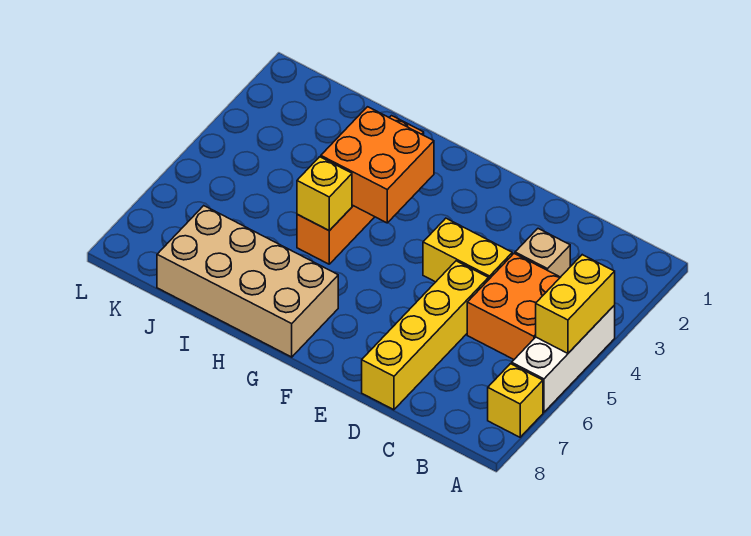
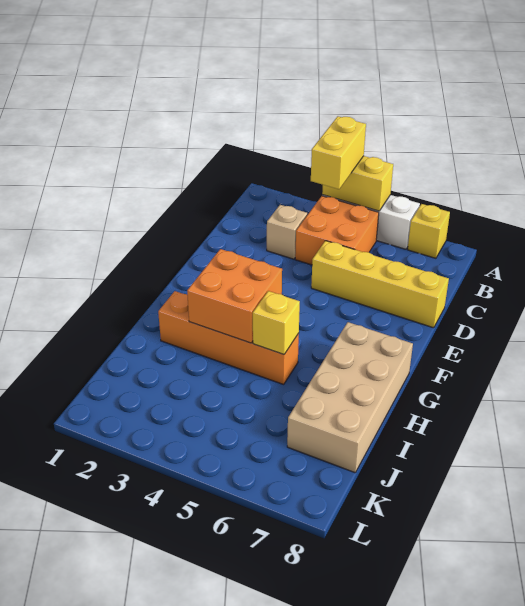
yellow brick D4:E4 level 1 -> yellow brick A4:B4 level 3

